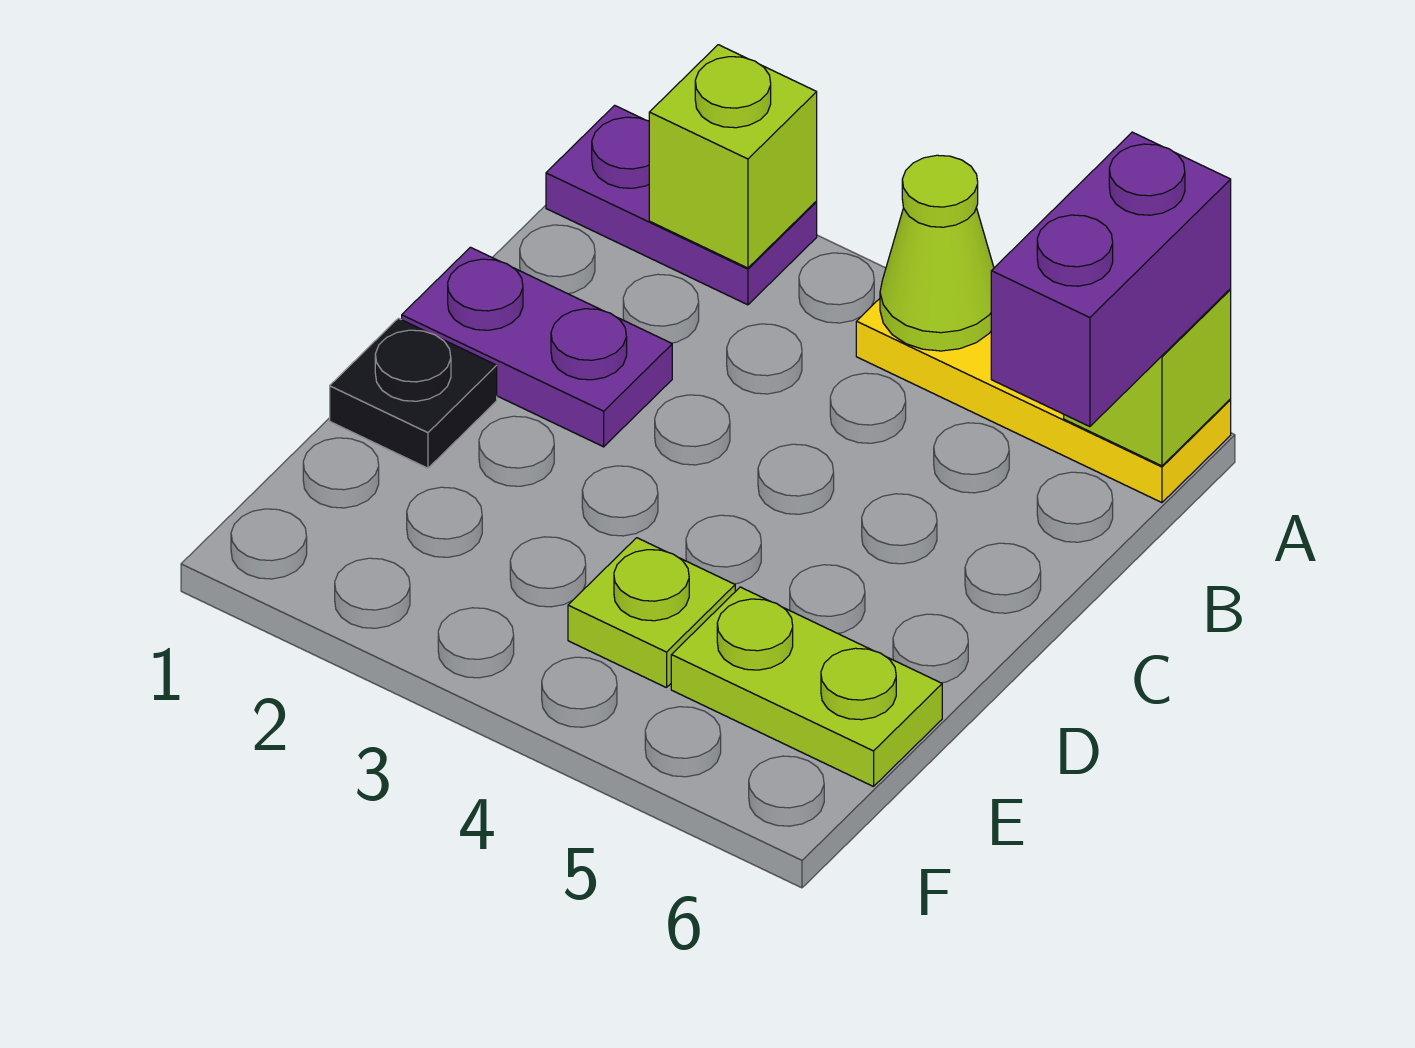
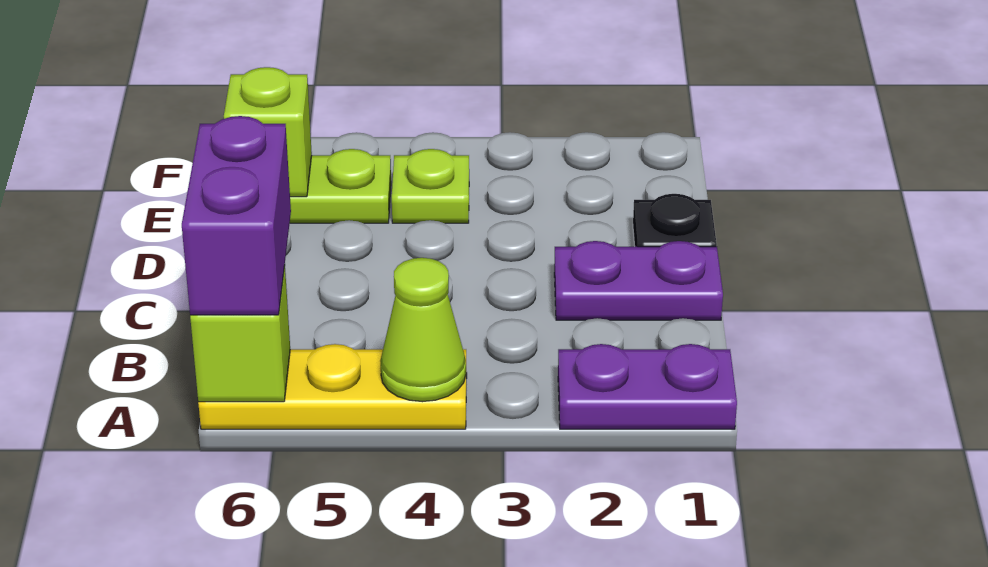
lime brick A2 level 2 -> lime brick E6 level 2

